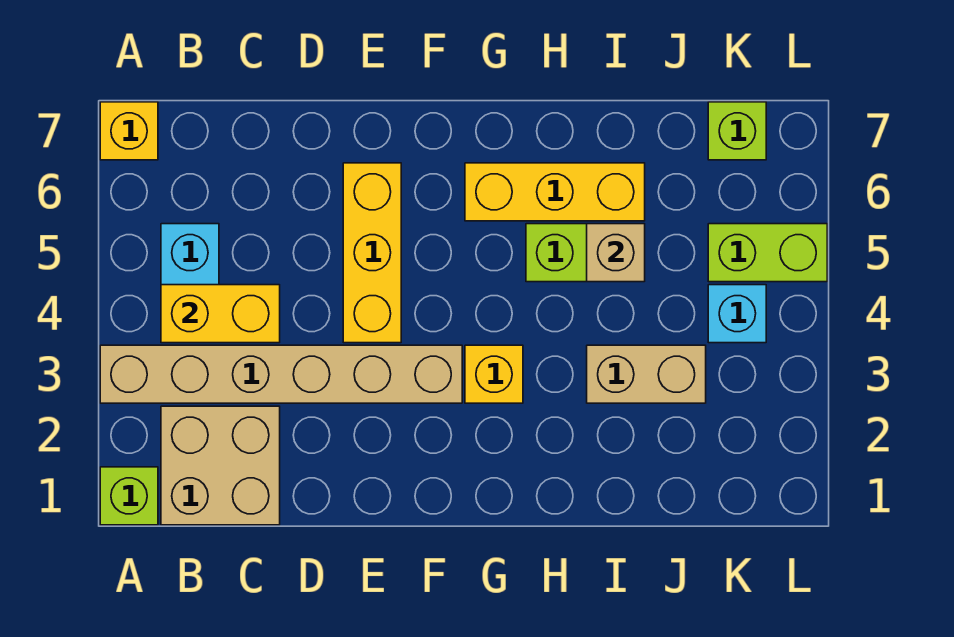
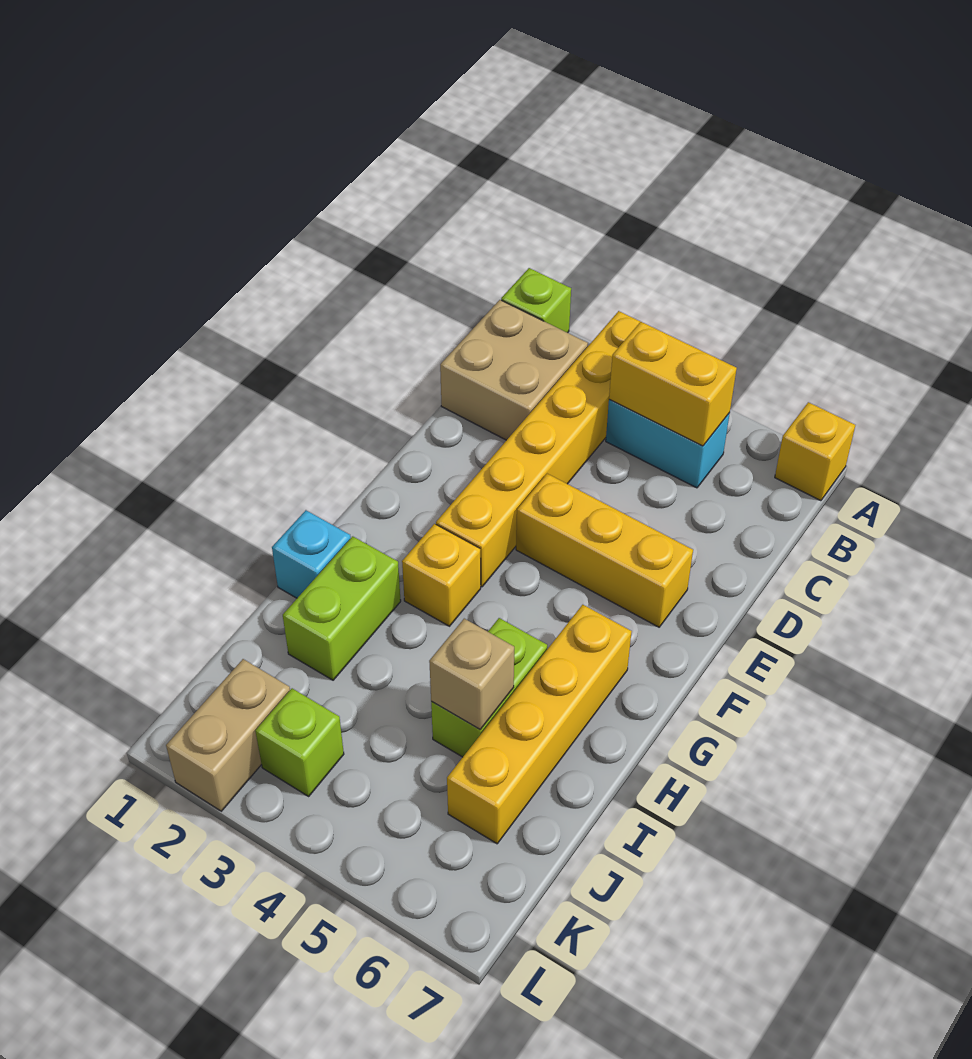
tan brick A3:F3 level 1 -> yellow brick A3:F3 level 1
yellow brick B4:C4 level 2 -> yellow brick B4:B5 level 2
yellow brick G6:I6 level 1 -> yellow brick G6:J6 level 1
tan brick I3:J3 level 1 -> tan brick K2:L2 level 1
cyan brick K4 level 1 -> cyan brick H1 level 1
lime brick K5:L5 level 1 -> lime brick H2:I2 level 1
lime brick K7 level 1 -> lime brick K3 level 1

